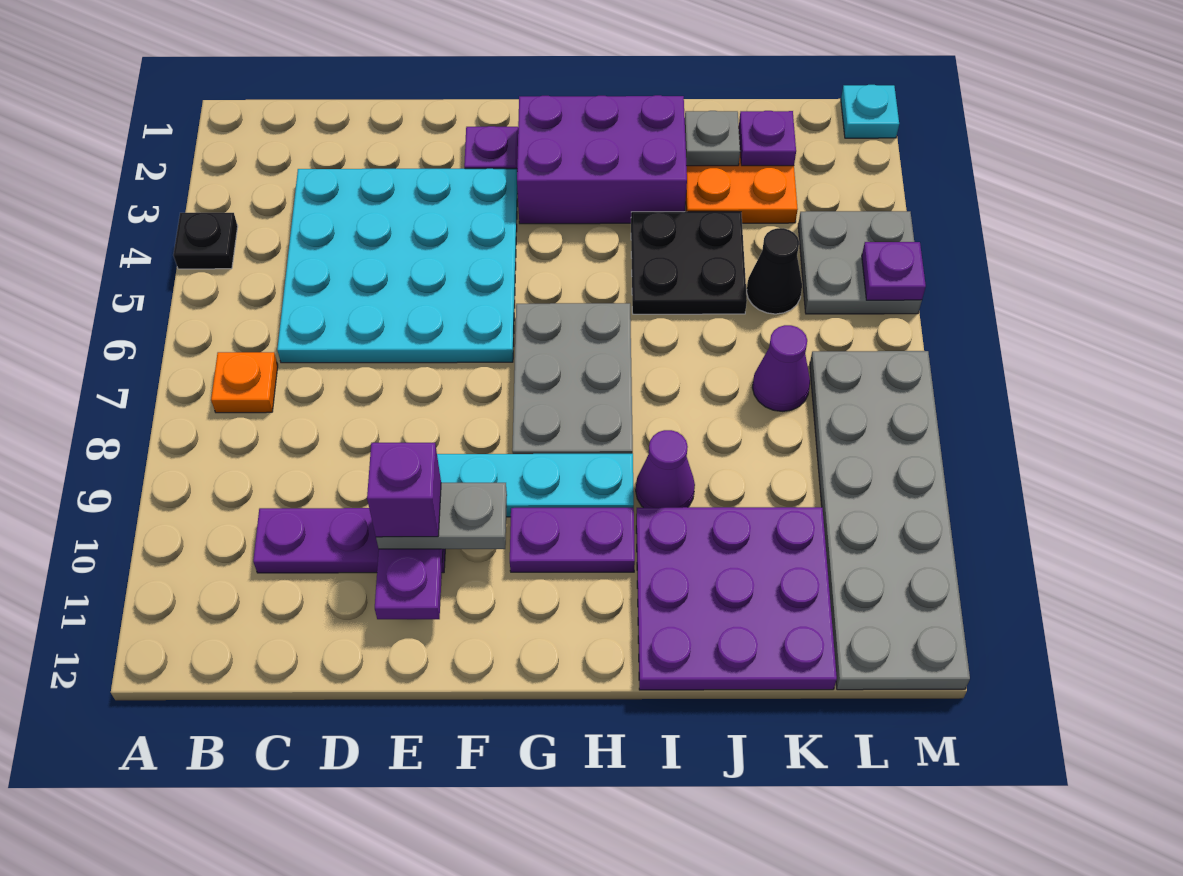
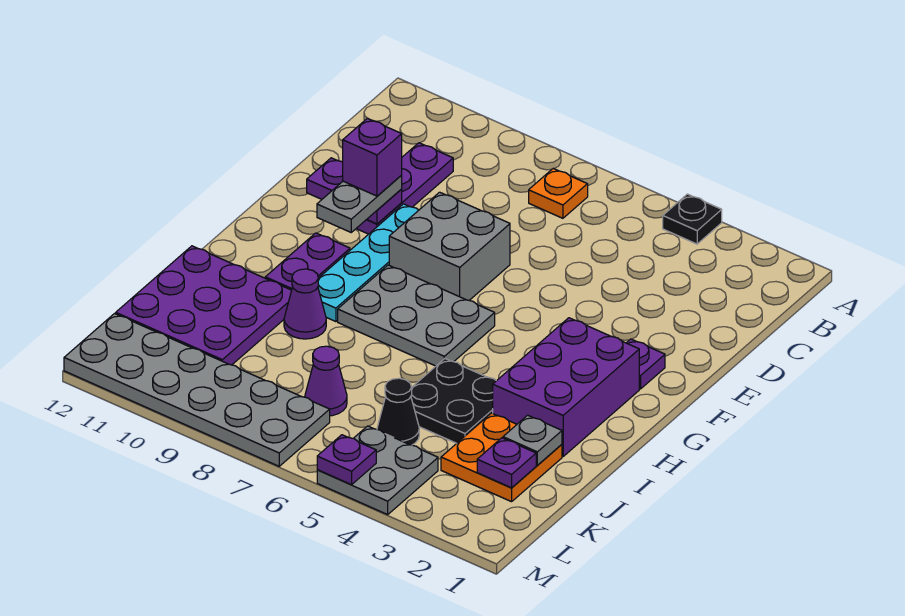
cyan plate C3:F6 level 1 -> none
none -> grey brick E7:F8 level 1
cyan plate M1 level 1 -> none

